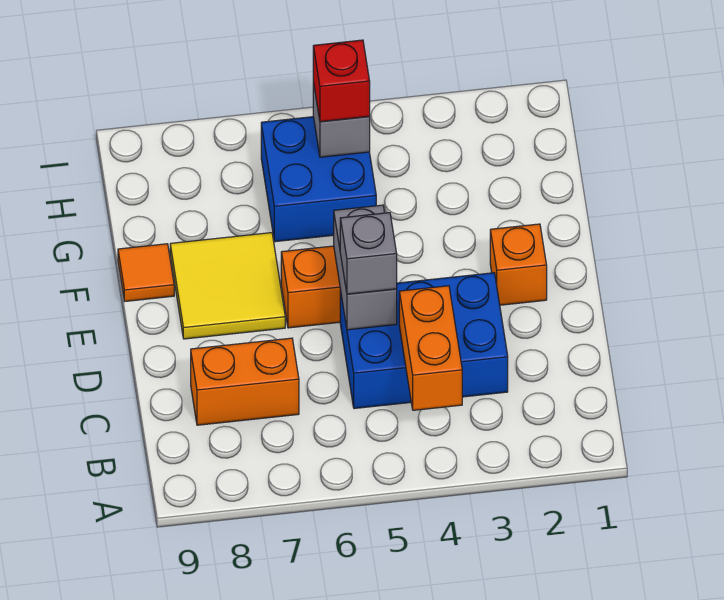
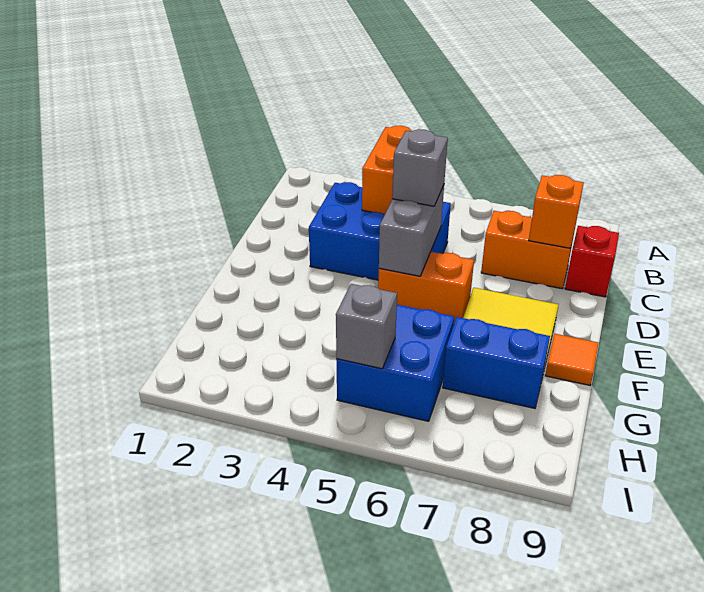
orange brick E2 level 1 -> orange brick C8 level 2
none -> blue brick G7:G8 level 1
red brick H5 level 3 -> red brick C9 level 1

